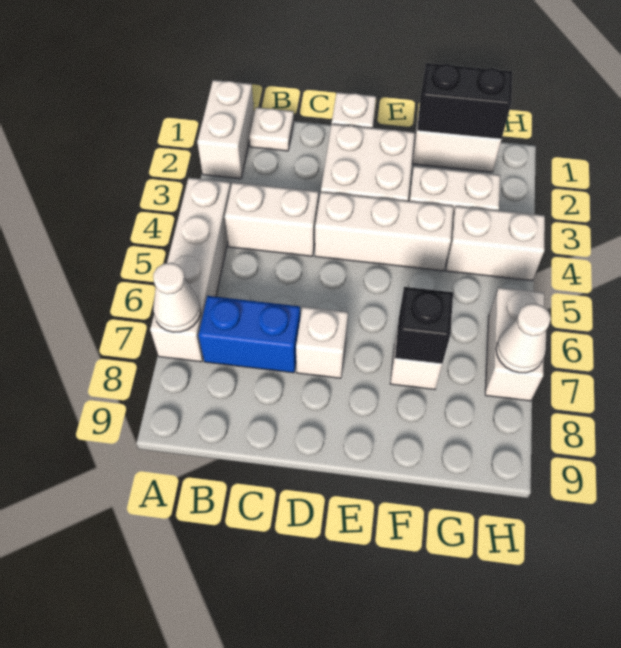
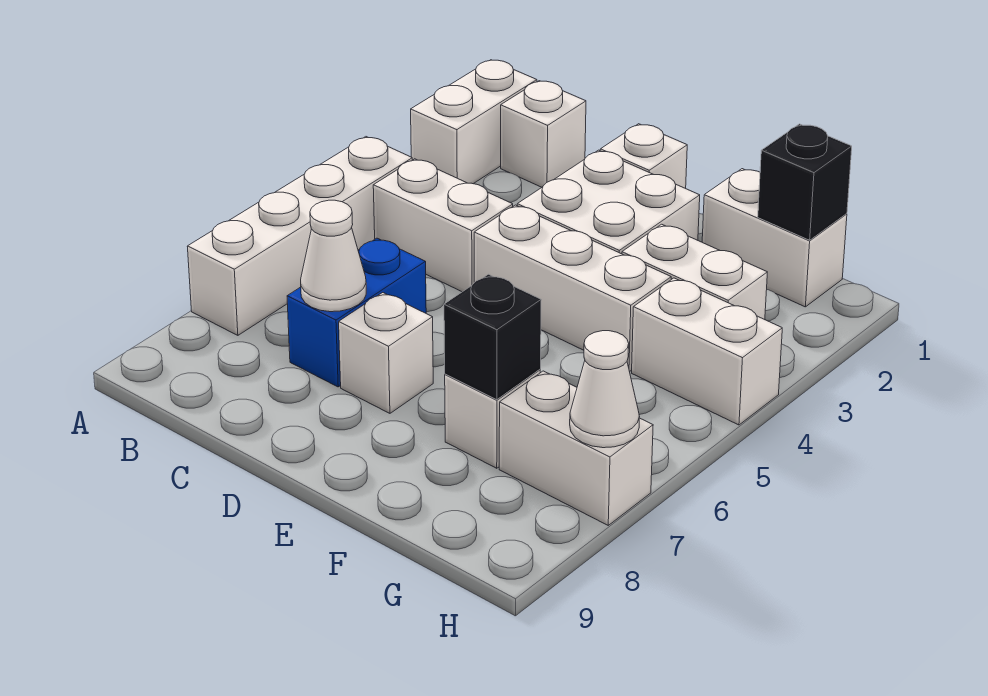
white cone A7 level 2 -> white cone C7 level 2
white plate B1 level 1 -> white brick B1 level 1
blue brick B7:C7 level 1 -> blue brick C6:C7 level 1
black brick F1:G1 level 2 -> black brick G1 level 2
white brick H6:H7 level 1 -> white brick G7:H7 level 1

